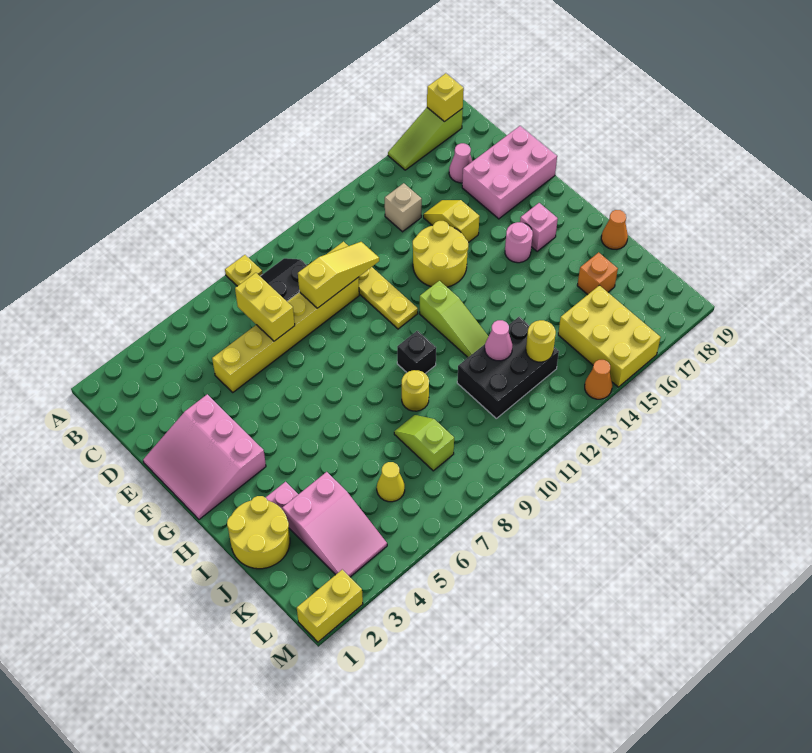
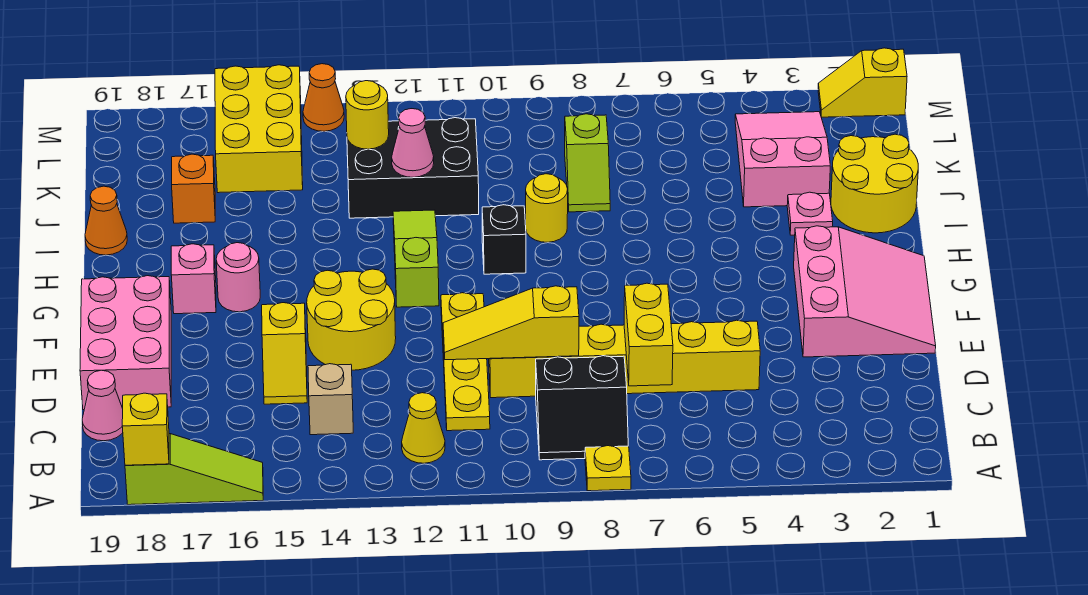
pink cone C17 level 1 -> pink cone C19 level 1
pink brick D17:E19 level 1 -> pink brick D18:F19 level 1
yellow cone K6 level 1 -> yellow cone B12 level 1
yellow brick M1:M2 level 1 -> yellow slope M1:M2 level 1 top 1

